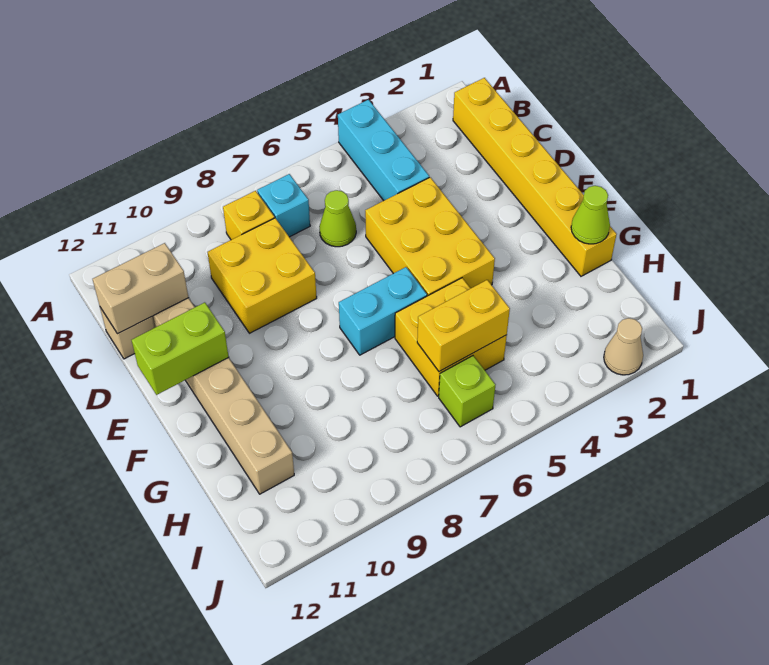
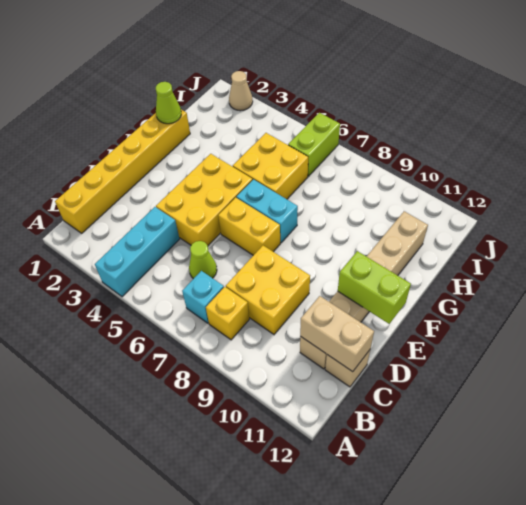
yellow brick H5:H6 level 2 -> yellow brick E6:E7 level 1
lime brick I6 level 1 -> lime brick I6:J6 level 1

